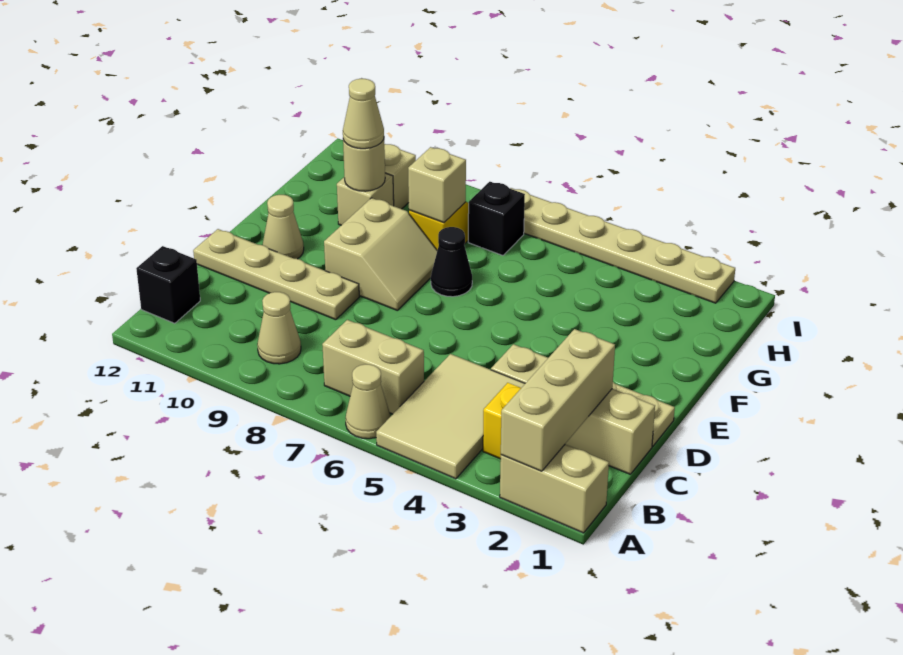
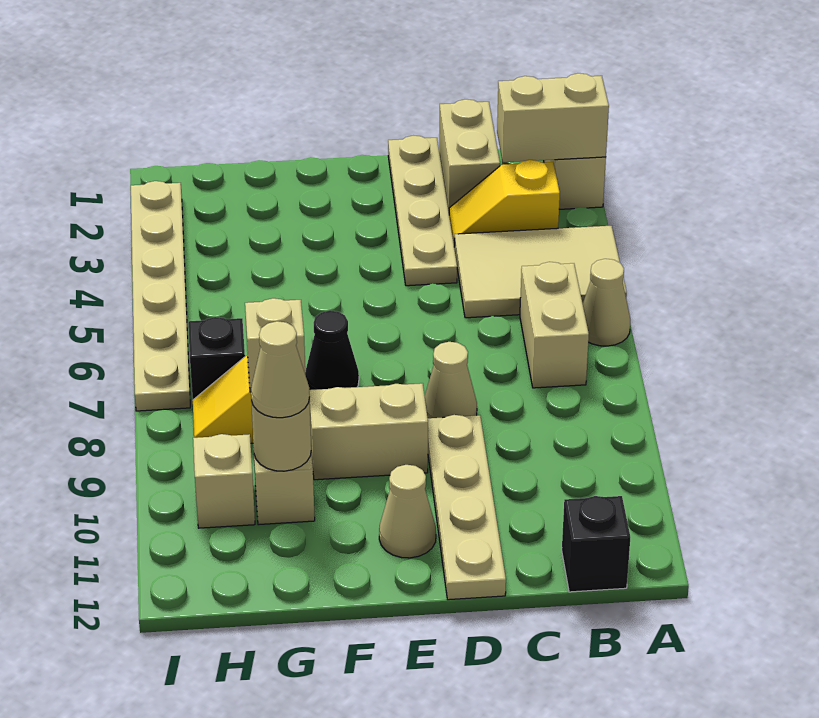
tan brick A2:C2 level 2 -> tan brick A2:B2 level 2
tan cone B9 level 1 -> tan cone D8 level 1

